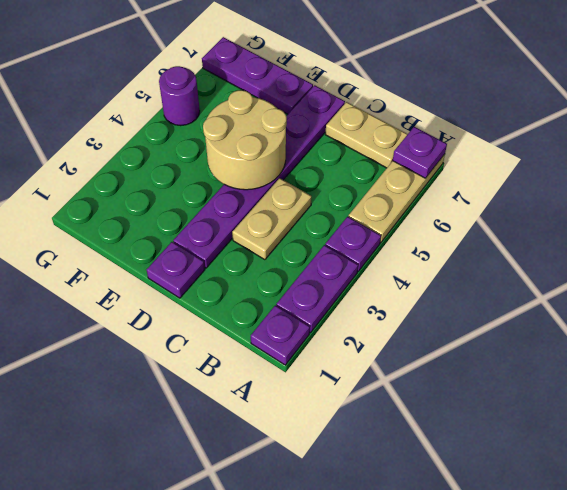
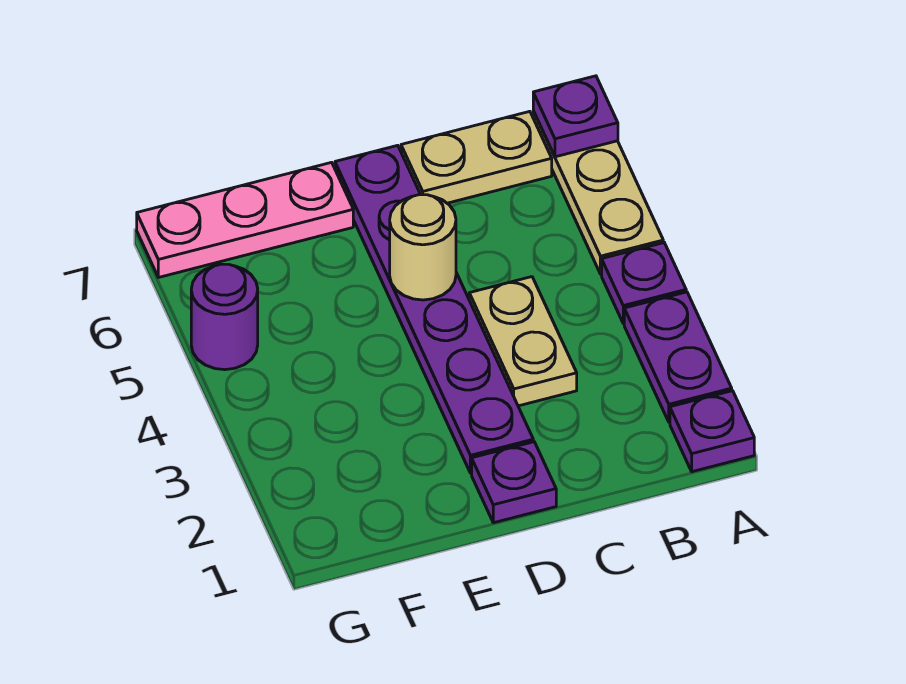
tan round brick D4:E5 level 2 -> tan round brick D5 level 2
purple plate E7:G7 level 1 -> pink plate E7:G7 level 1

